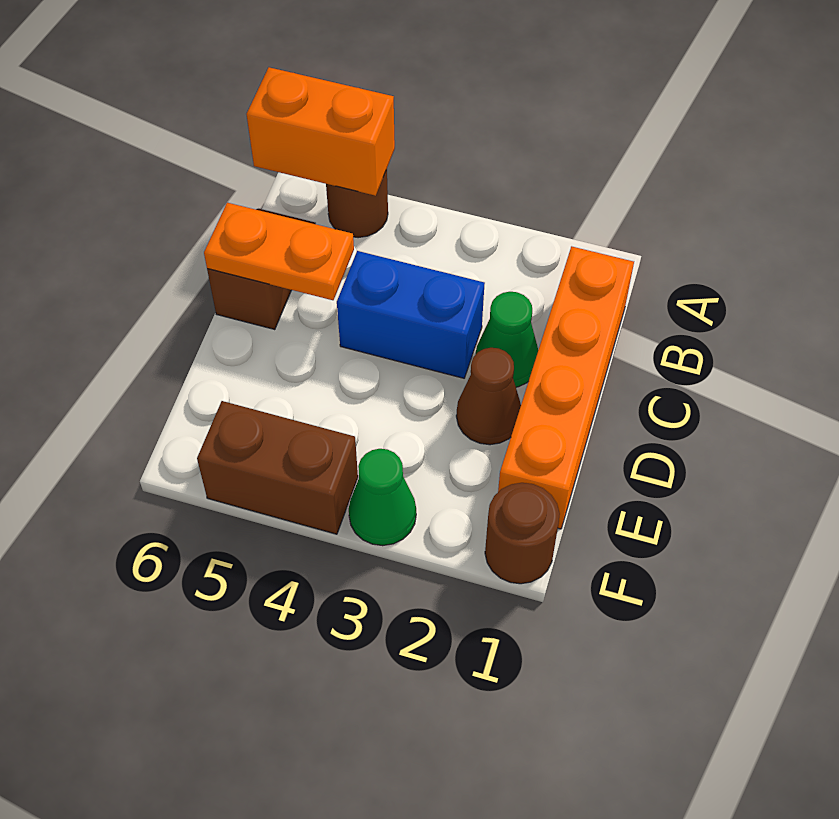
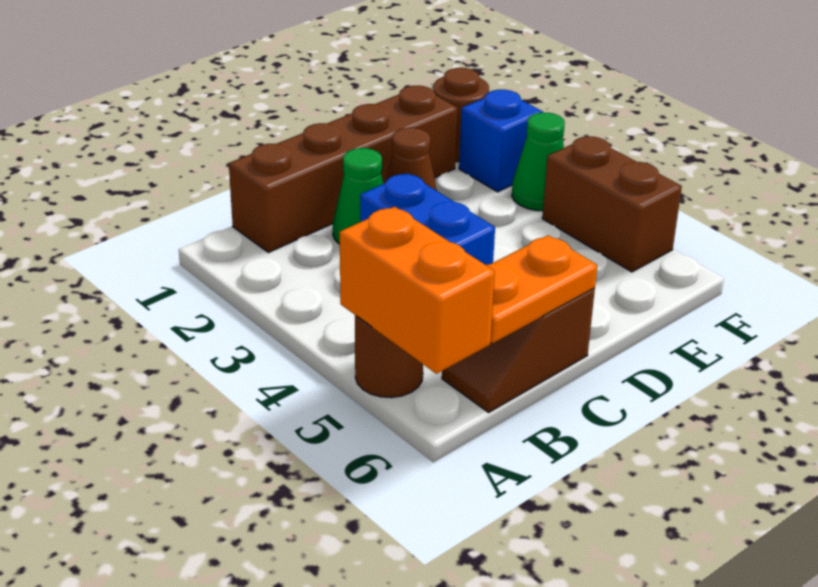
orange brick B1:E1 level 1 -> brown brick B1:E1 level 1
orange plate C5:C6 level 2 -> orange plate B6:C6 level 2
none -> blue brick F2 level 1

